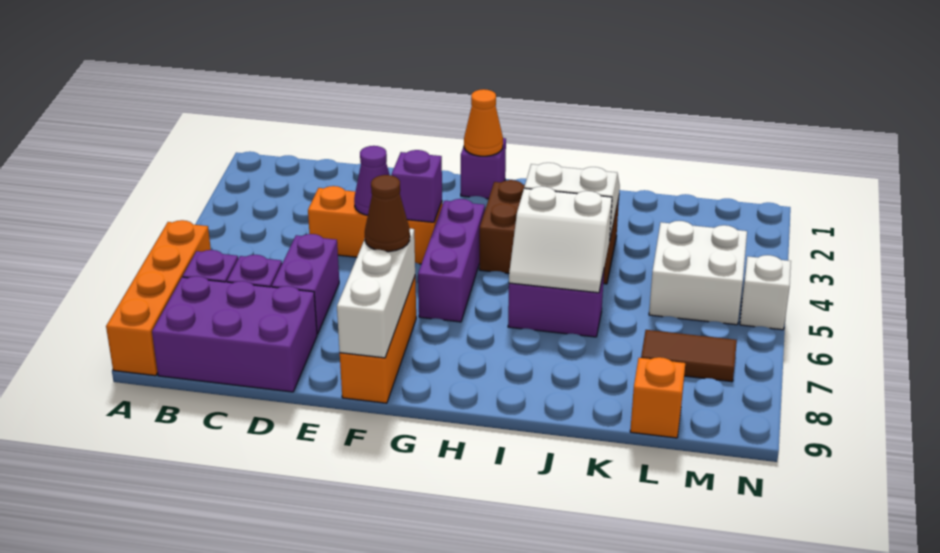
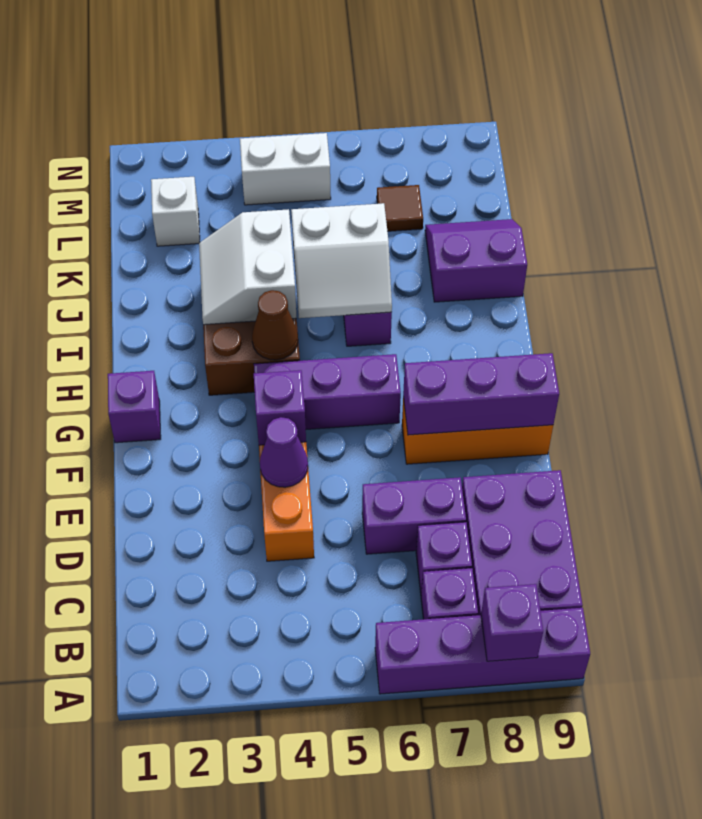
orange brick A6:A9 level 1 -> purple brick A6:A9 level 1
none -> purple brick A8 level 2
white brick F7:F9 level 2 -> purple brick F7:F9 level 2
brown cone F7 level 3 -> brown cone H4 level 2
orange cone G1 level 2 -> none
white slope I5:J6 level 2 top 5 -> white slope I5:J6 level 2 top J
none -> purple slope J8:K9 level 1 top J
white brick L4:M5 level 1 -> white brick M4:M5 level 1
brown tile L7:M7 level 1 -> brown tile L7 level 1
orange brick L9 level 1 -> none
white brick N5 level 1 -> white brick L2 level 1

